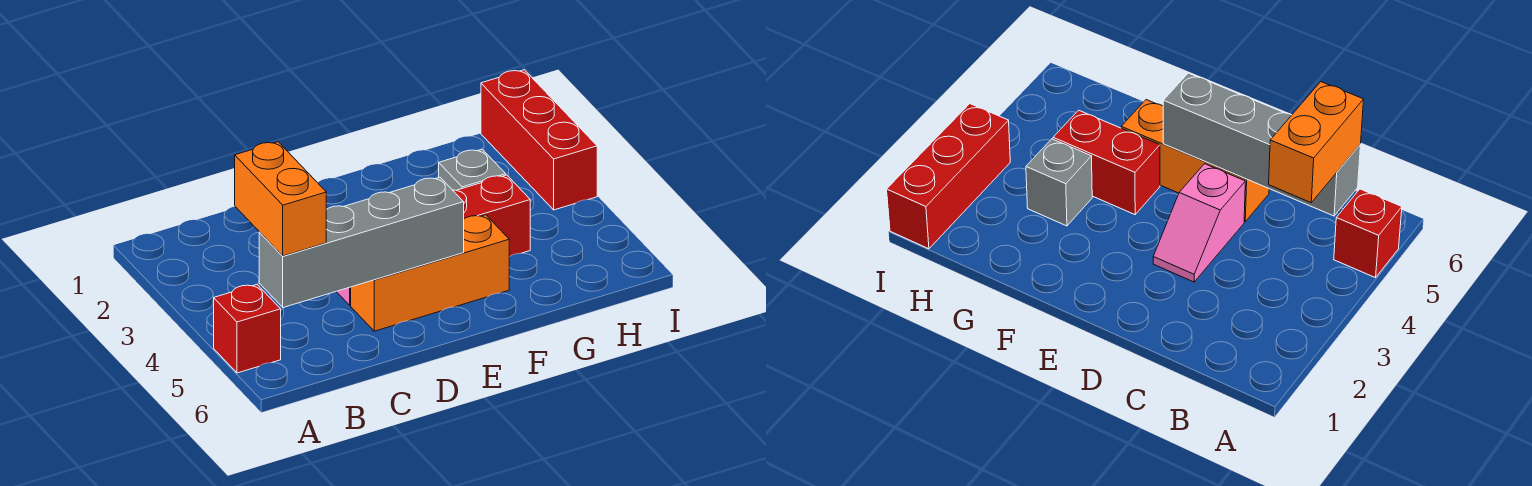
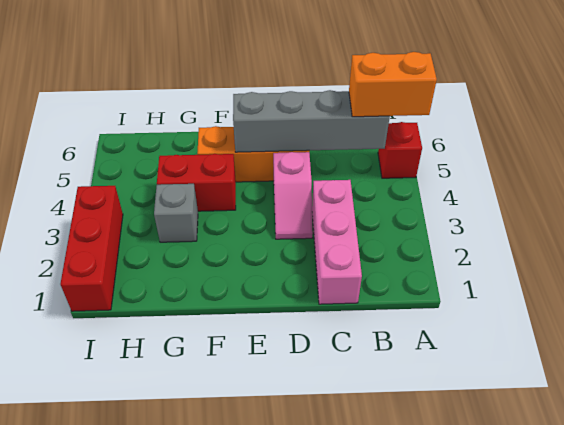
orange brick B4:B5 level 3 -> orange brick A5:B5 level 3
none -> pink brick C1:C3 level 1

